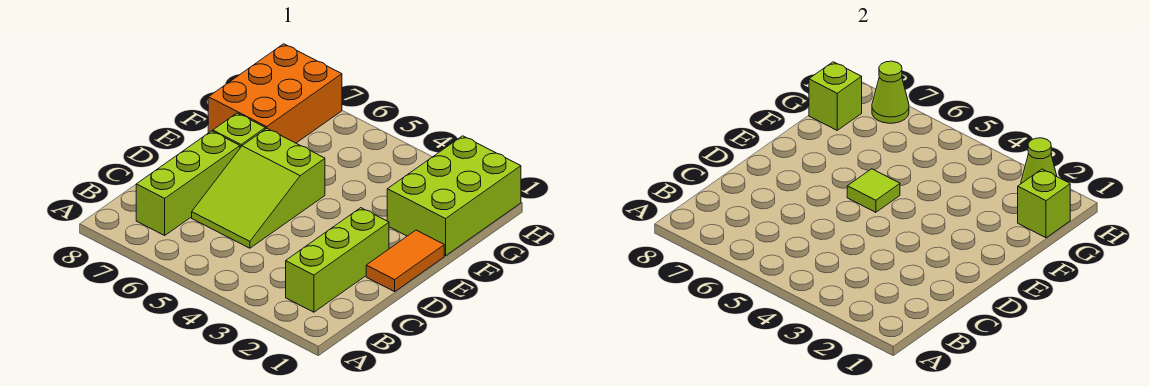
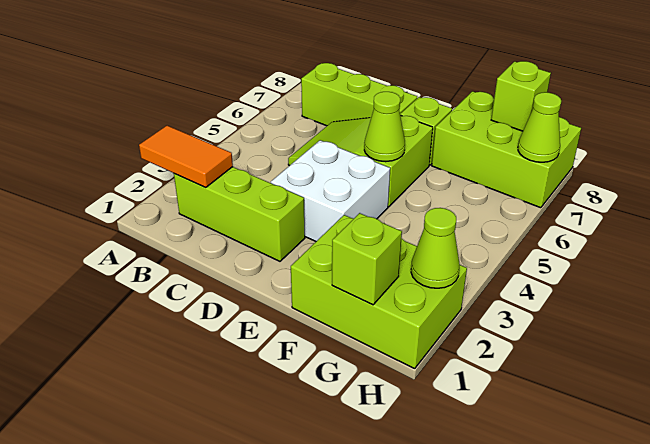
orange tile D1:E1 level 1 -> orange tile A2:B2 level 2
none -> white brick D3:E4 level 1
lime tile E5 level 2 -> lime cone E5 level 2
orange brick F7:H8 level 1 -> lime brick F7:H8 level 1

